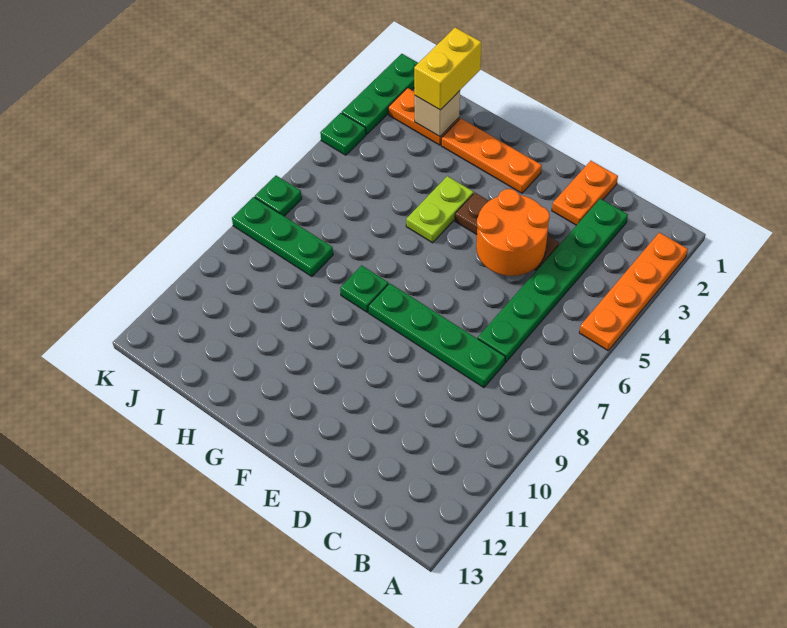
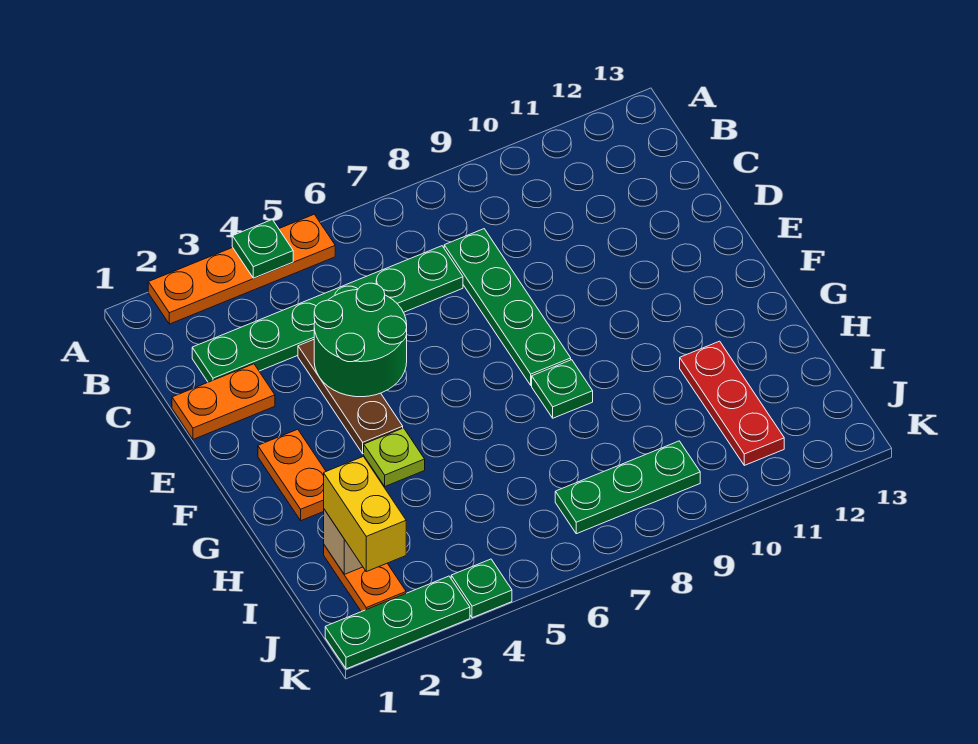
orange round brick D4:E5 level 2 -> green round brick D4:E5 level 2
orange plate F2:H2 level 1 -> orange plate F2:G2 level 1
lime plate G4:G5 level 1 -> lime plate G4 level 1
none -> red plate H11:J11 level 1
yellow brick I1:I2 level 3 -> yellow brick I2:J2 level 3
green plate I8:K8 level 1 -> green plate J7:J9 level 1
green plate K7 level 1 -> green plate A4 level 2

